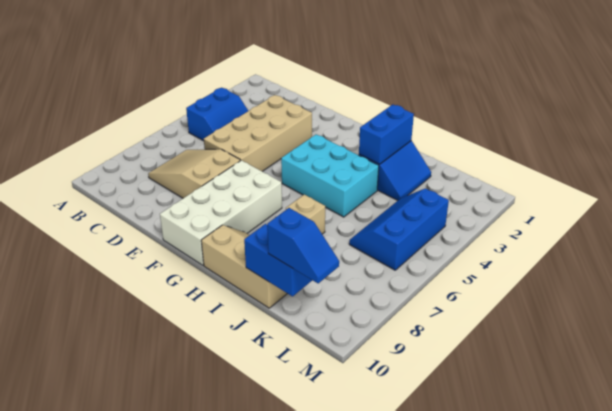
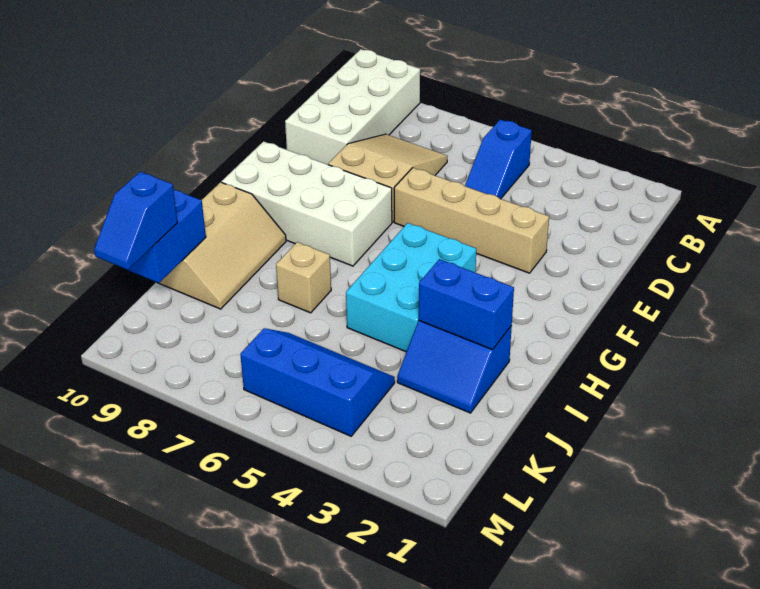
none -> white brick A9:D10 level 1
blue slope B4:C5 level 1 top B -> blue slope B5:C5 level 1 top B
tan brick D3:E6 level 1 -> tan brick E3:E6 level 1

